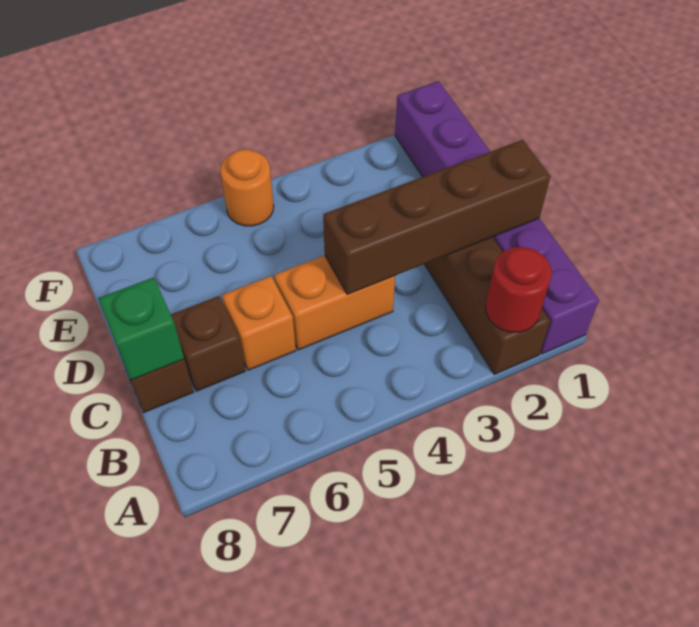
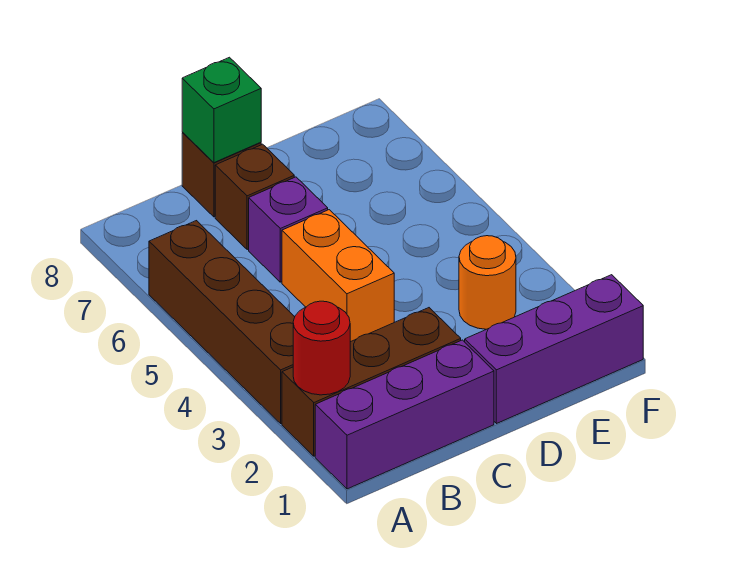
brown brick C1:C4 level 2 -> brown brick A3:A6 level 1
orange brick C6 level 1 -> purple brick C6 level 1
orange round brick F5 level 1 -> orange round brick E3 level 1

